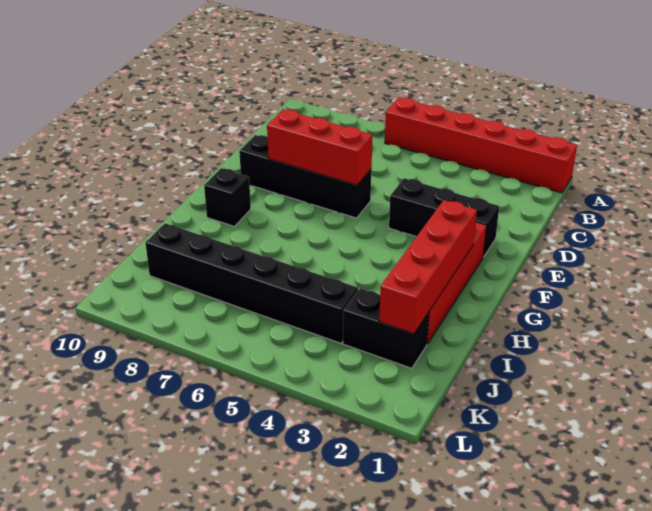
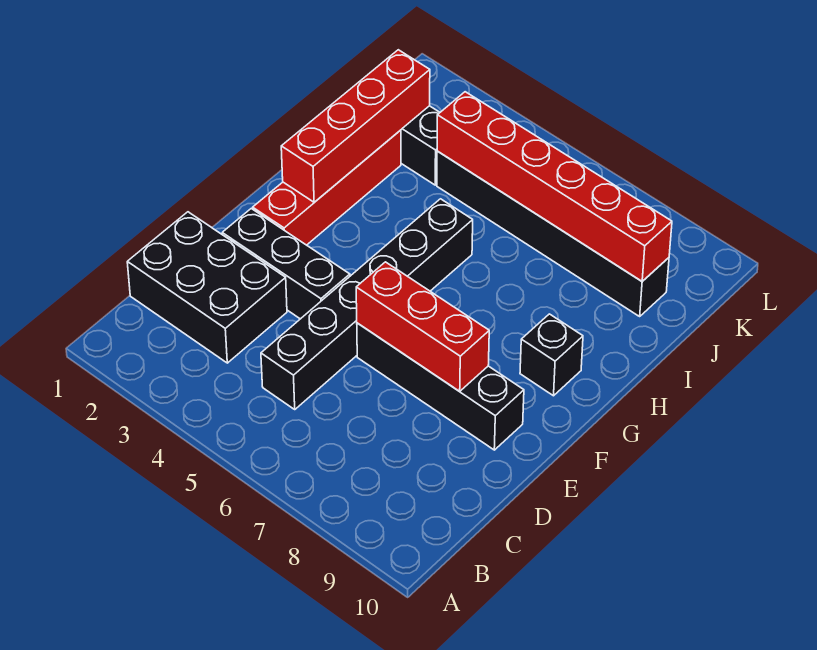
red brick A1:A6 level 1 -> red brick J4:J9 level 2
none -> black brick C1:D3 level 1
none -> black brick C5:H5 level 1

